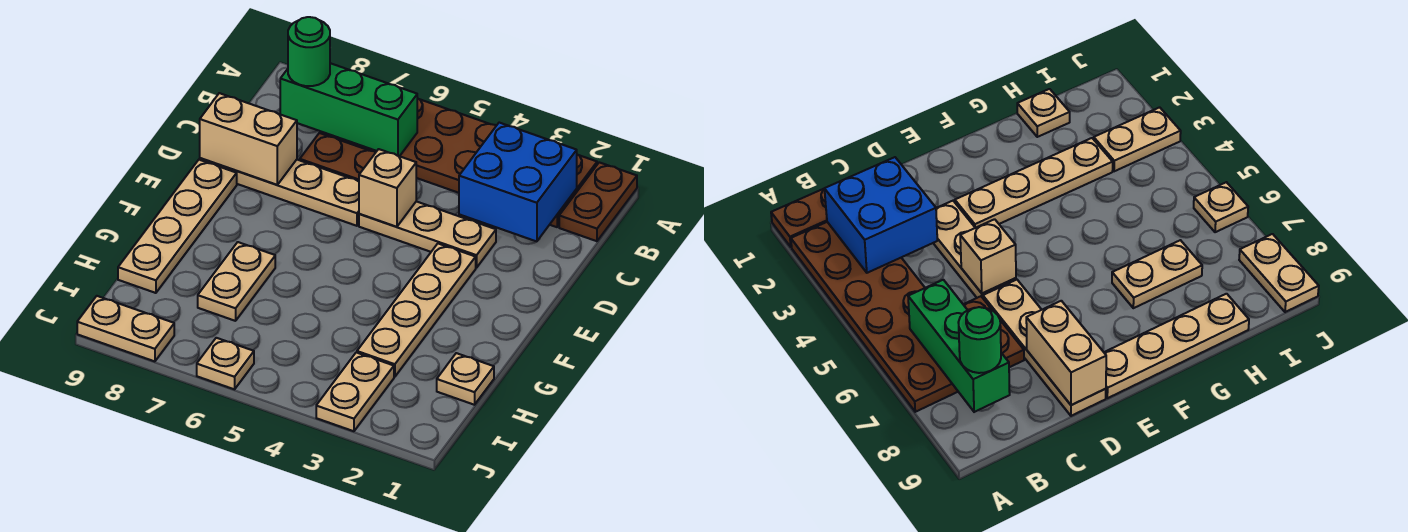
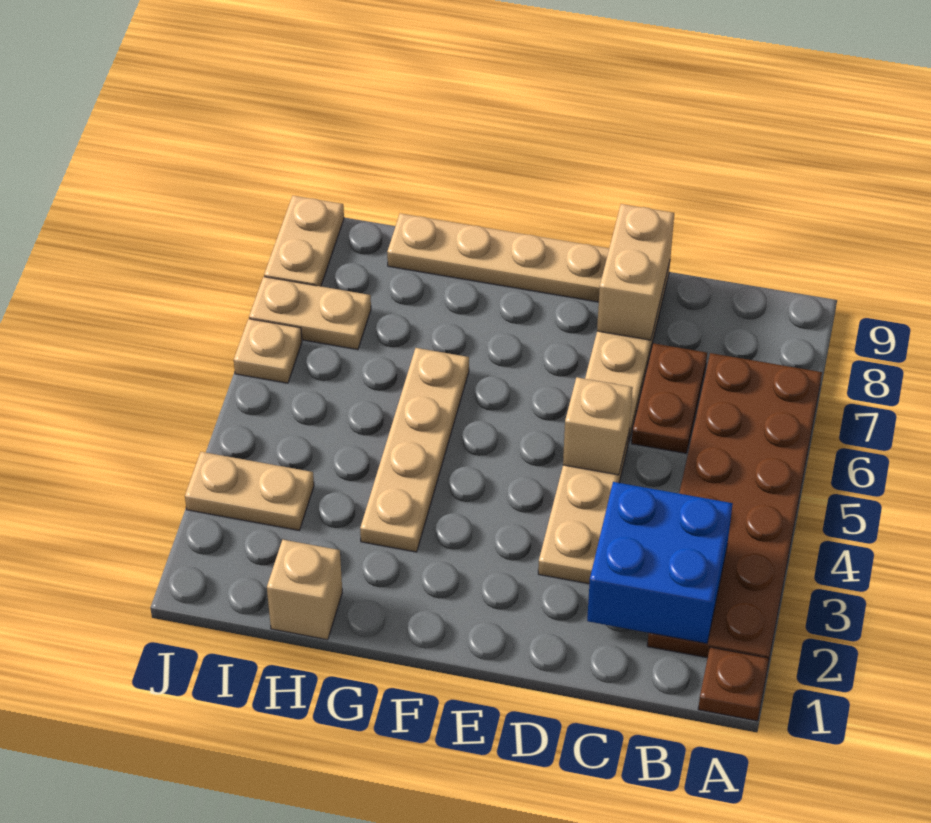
brown plate A1:B1 level 1 -> brown plate A1 level 1
green brick B6:B8 level 2 -> none
green round brick B8 level 3 -> none
tan plate E3:H3 level 1 -> tan plate G3:G6 level 1
tan plate G7:H7 level 1 -> tan plate I7:J7 level 1
tan plate H1 level 1 -> tan brick H1 level 1

